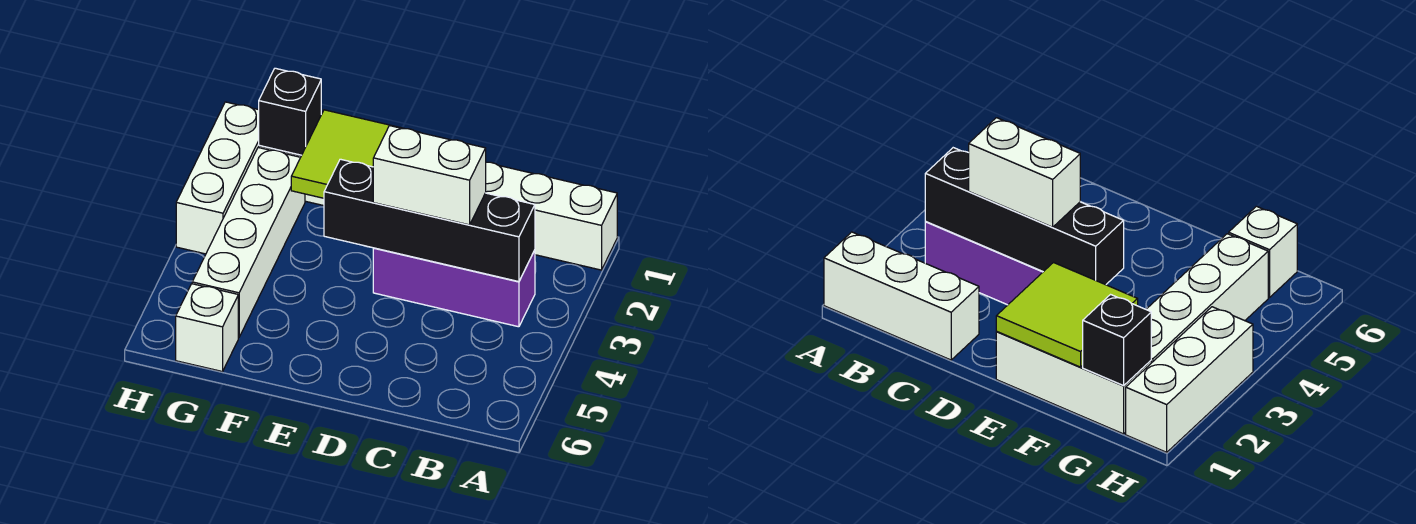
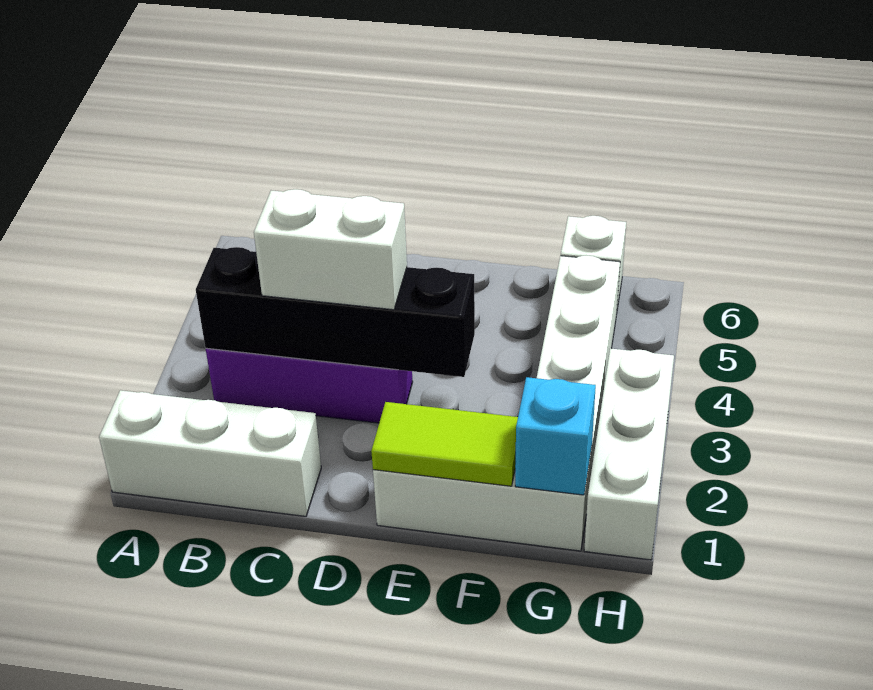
lime tile E1:F2 level 2 -> lime tile E1:F1 level 2
black brick G1 level 2 -> cyan brick G1 level 2

